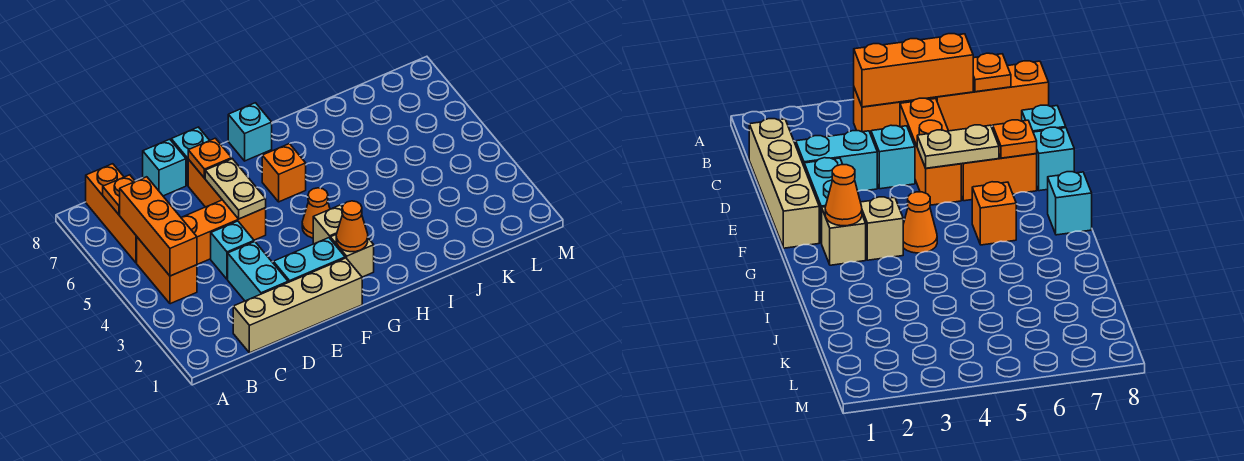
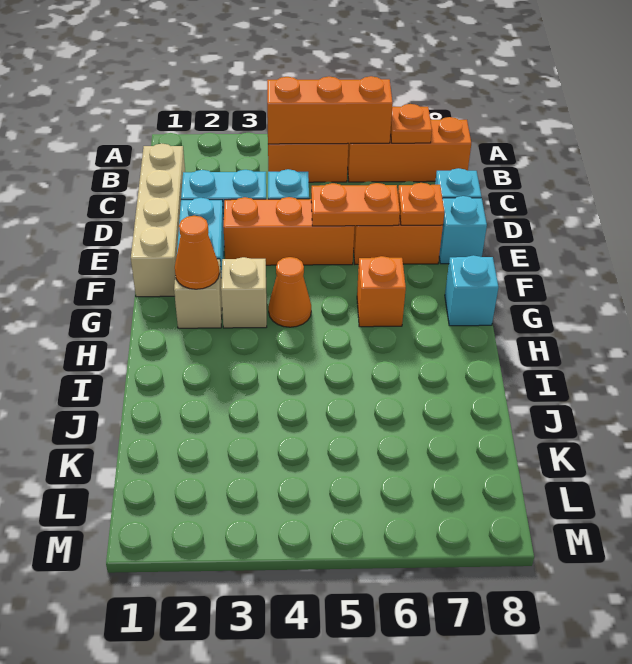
orange brick C5:E5 level 1 -> orange brick E3:E5 level 1
tan plate E5:E6 level 2 -> orange plate E5:E6 level 2

